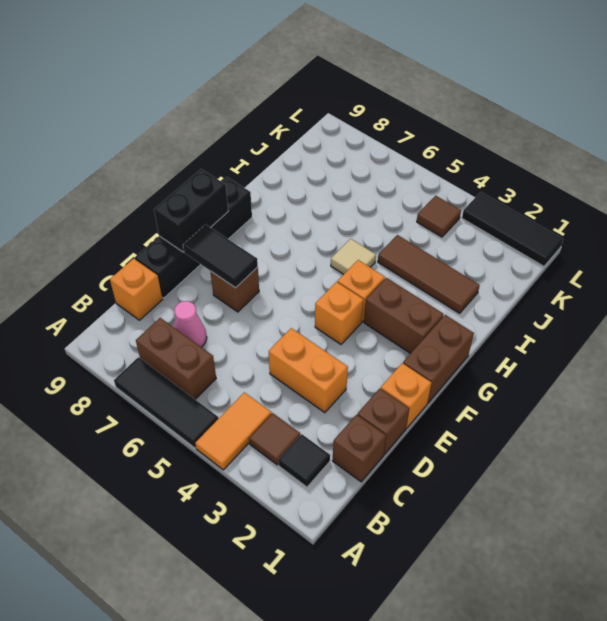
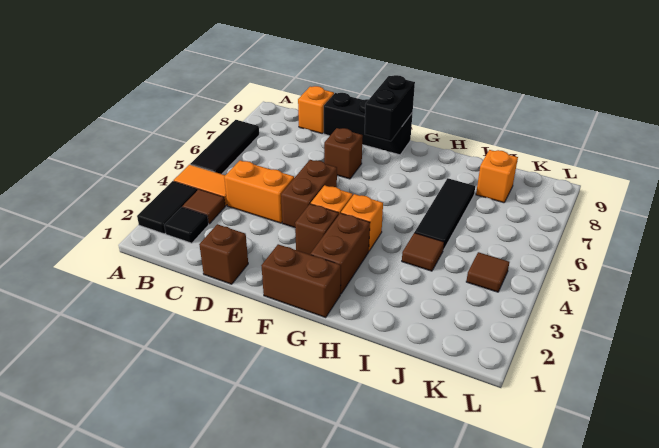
brown brick B6:B7 level 1 -> brown brick E4:E5 level 1
brown brick C1 level 1 -> brown brick F3 level 1
pink cone C7 level 1 -> none
orange brick D3:D4 level 1 -> orange brick C4:D4 level 1
black brick D9:G9 level 1 -> black brick D9:F9 level 1
orange brick E1 level 1 -> orange brick J8 level 1
black tile E7:E8 level 2 -> black tile A2:A3 level 1
black brick E9:F9 level 2 -> black brick F8:F9 level 2
tan tile H5 level 1 -> none
brown tile I2:I4 level 1 -> brown tile I4 level 1
black tile L1:L3 level 1 -> black tile I5:I7 level 1

